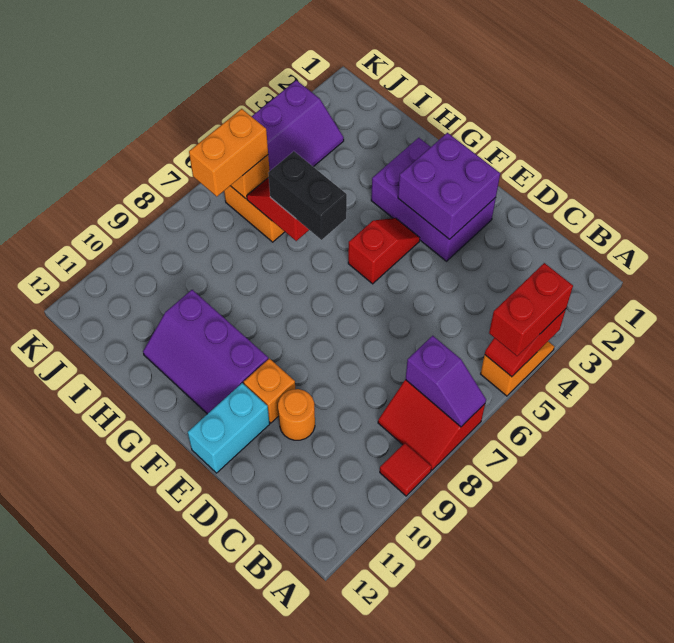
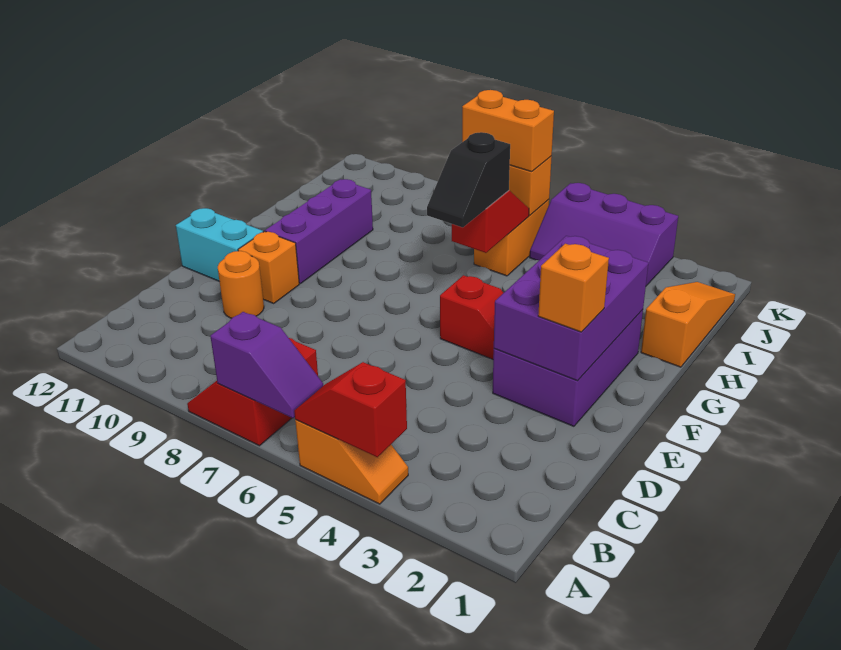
red brick A4:A5 level 3 -> none
purple slope A7:B7 level 2 top B -> purple slope A6:A7 level 2 top 7
red tile A9 level 1 -> none
purple brick E2:F3 level 2 -> purple brick E2:G3 level 2
none -> orange brick E2 level 3
black brick G6:H6 level 3 -> black slope G6:H6 level 3 top H
none -> orange slope H1:J1 level 1 top H

